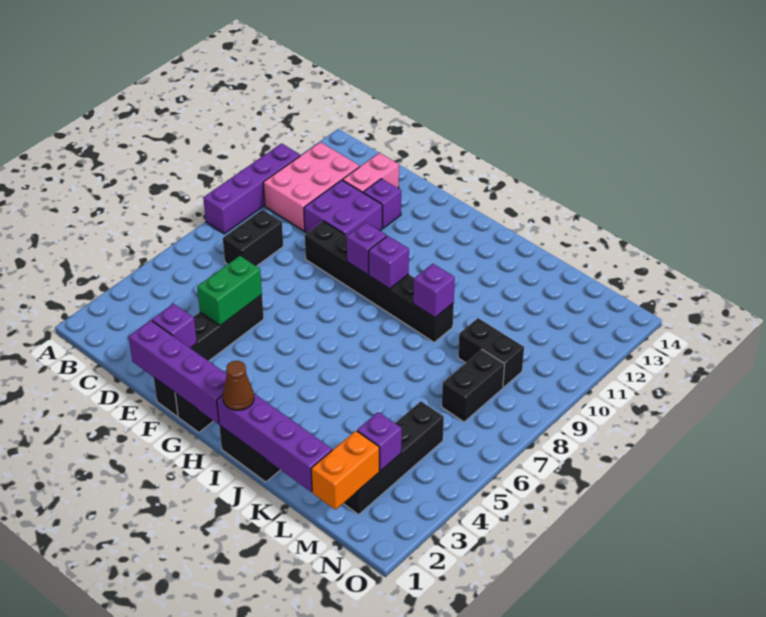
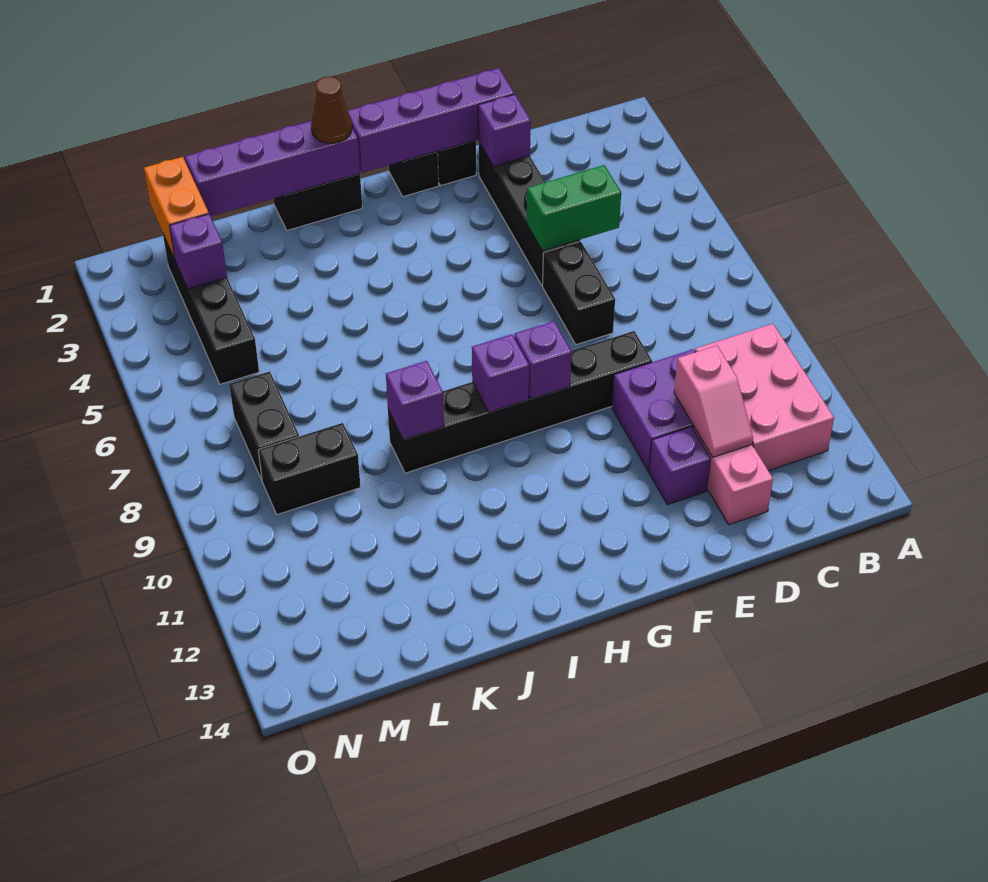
purple brick A8:A11 level 1 -> none
black brick C7:C8 level 1 -> black brick E6:E7 level 1
none -> pink slope D11:D12 level 2 top 11
green brick E4:E5 level 2 -> green brick D5:E5 level 2

